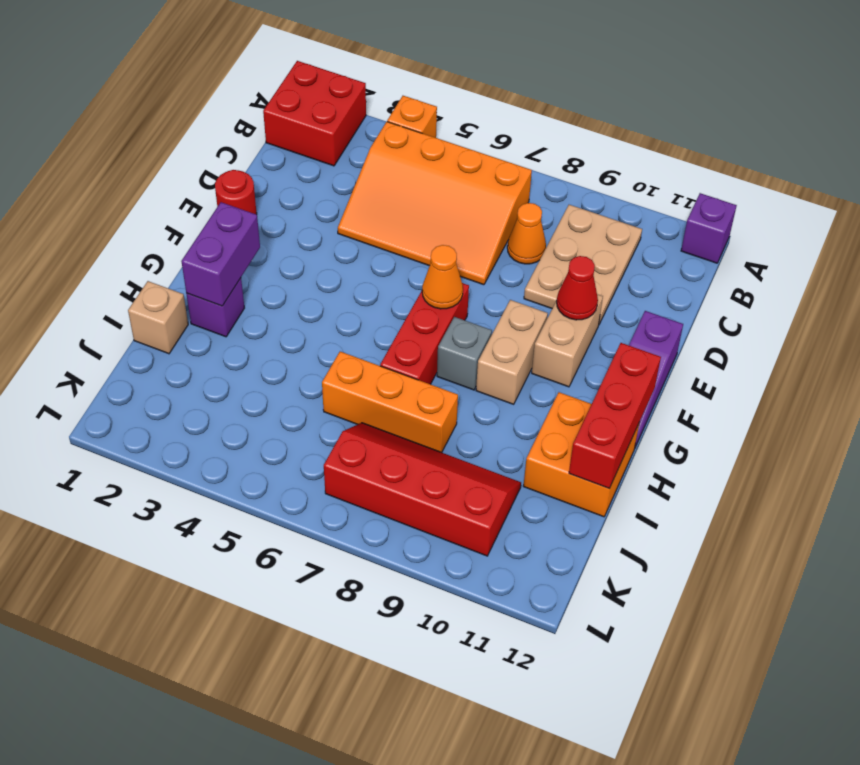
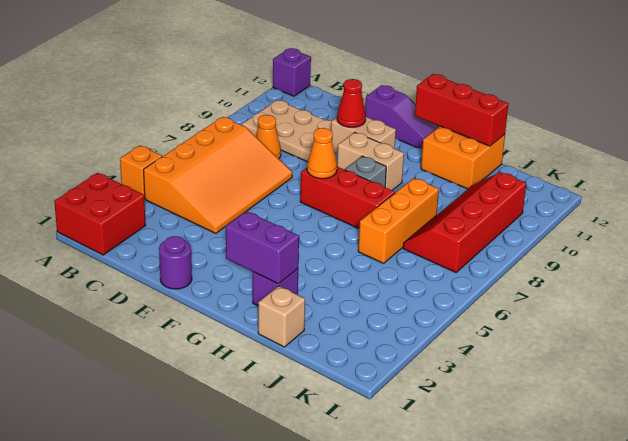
red round brick E1 level 1 -> purple round brick E1 level 1

